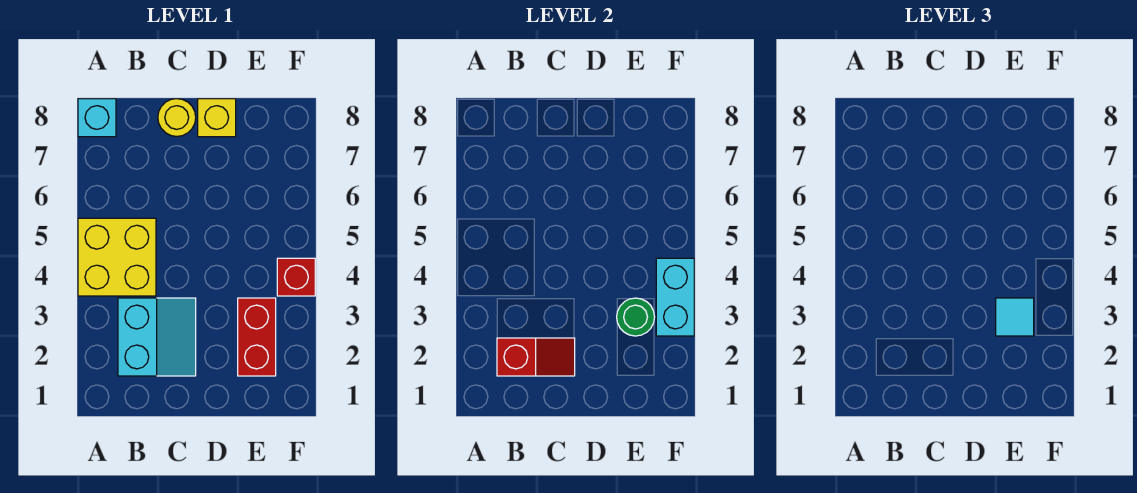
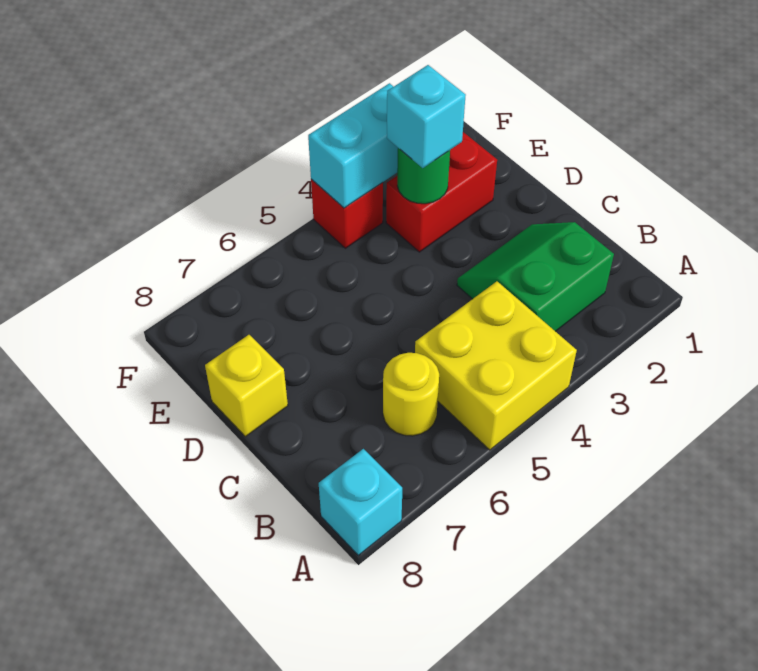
cyan slope B2:C3 level 1 top B -> green slope B2:C3 level 1 top B
red slope B2:C2 level 2 top B -> none
yellow round brick C8 level 1 -> yellow round brick B6 level 1
cyan tile E3 level 3 -> cyan brick E3 level 3

